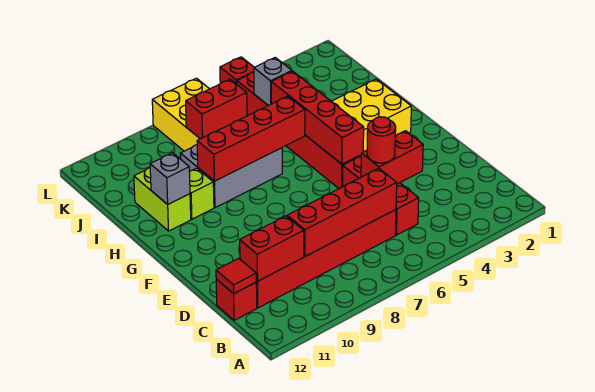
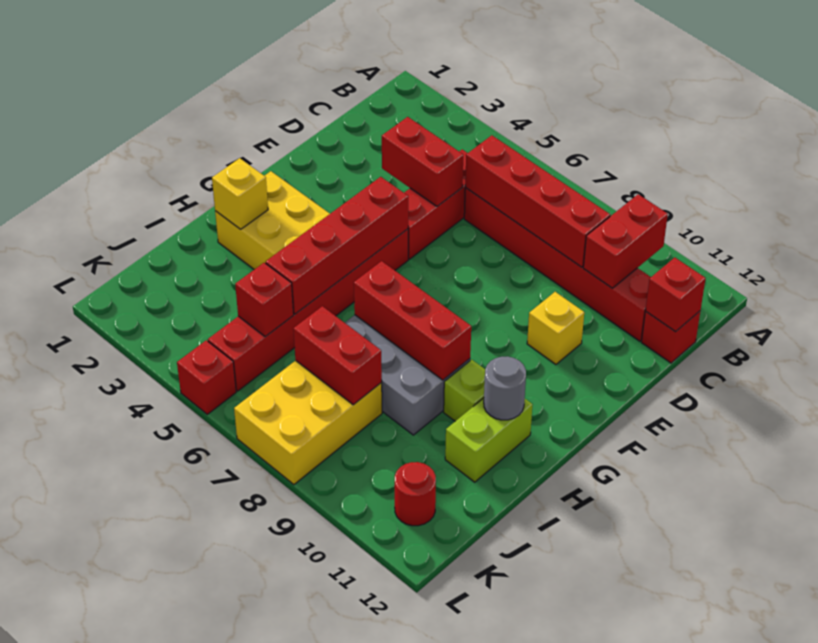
red brick C10:C11 level 2 -> red brick B10:C10 level 2
red tile C12 level 2 -> red brick C12 level 2
red round brick D5 level 3 -> red round brick K11 level 1
none -> yellow brick E10 level 1
none -> yellow brick H2 level 2
red brick H6:H9 level 2 -> red brick H7:H9 level 2
grey brick H11 level 2 -> grey round brick H11 level 2
grey brick J5 level 2 -> red brick J5 level 2

